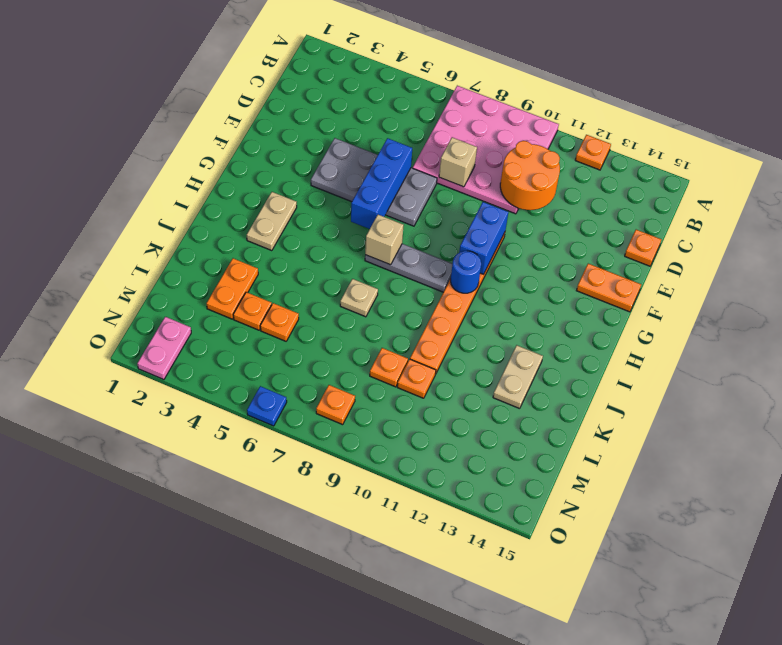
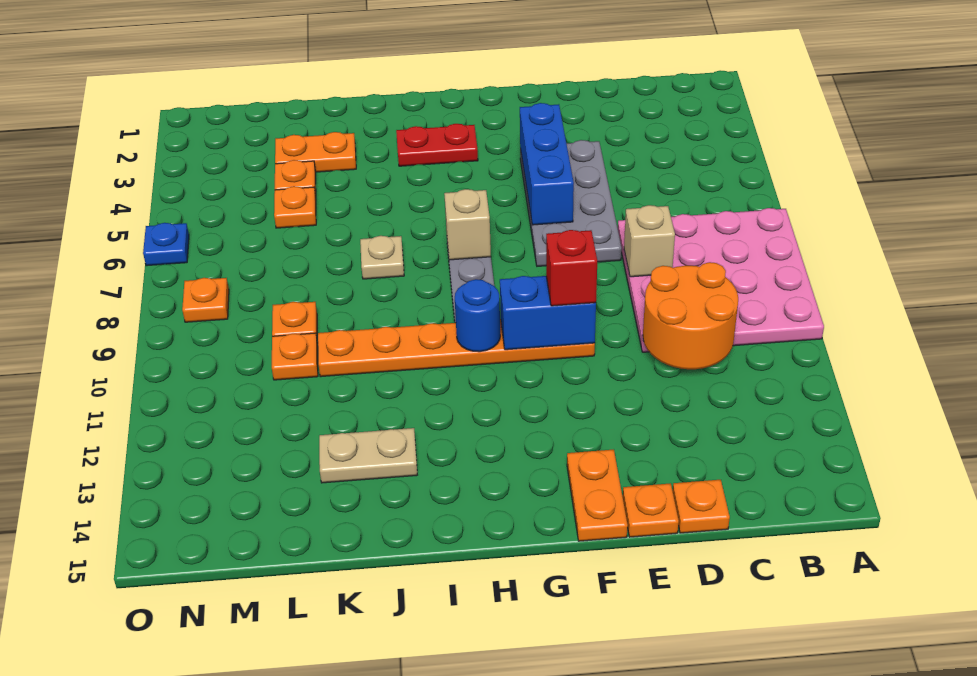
orange plate A12 level 1 -> orange plate E15 level 1
blue brick E6:G6 level 2 -> blue brick F4:F6 level 2
none -> red brick F10 level 3
tan plate H3:I3 level 1 -> red plate H3:I3 level 1
pink plate N2:O2 level 1 -> none

